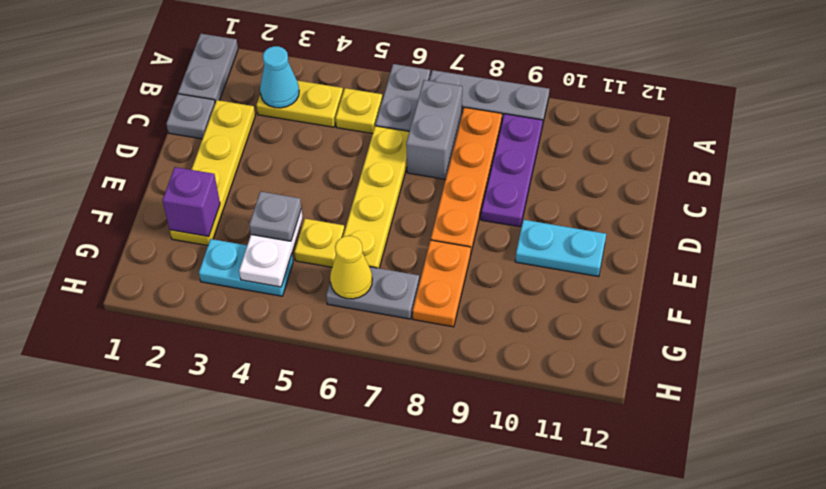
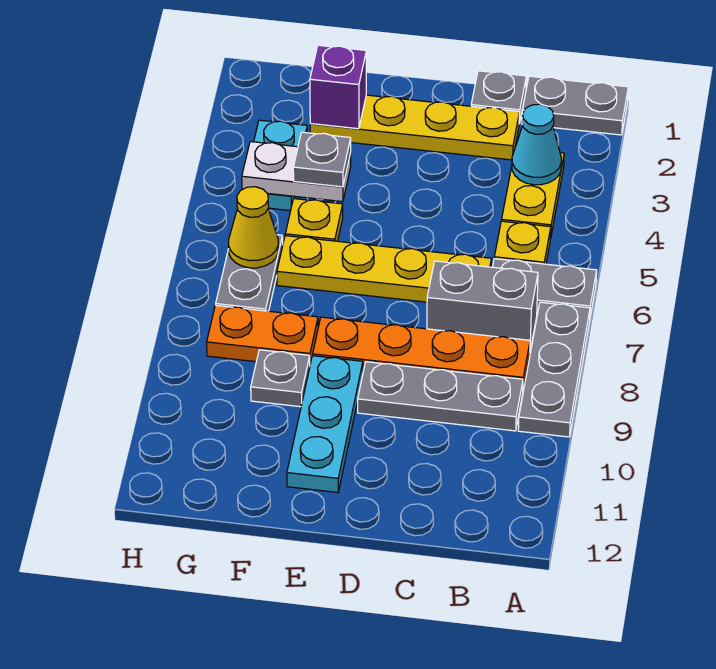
purple plate B9:D9 level 1 -> grey plate B9:D9 level 1
cyan plate E10:E11 level 1 -> cyan plate E9:E11 level 1
none -> grey plate F9 level 1

